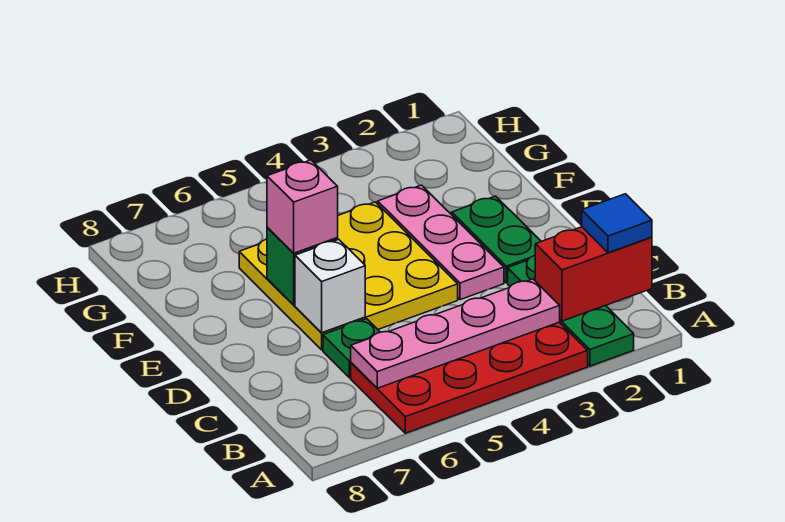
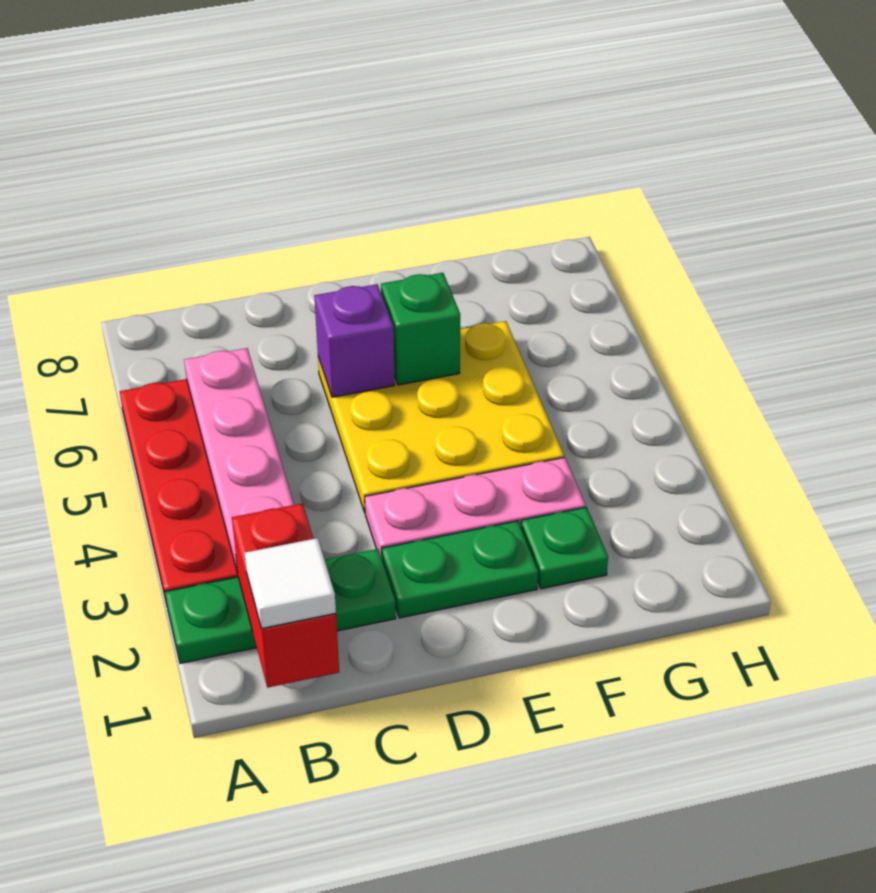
blue tile B1 level 3 -> white tile B1 level 3
green plate C6 level 1 -> green plate F2 level 1
white brick D6 level 2 -> purple brick D6 level 2
pink brick E6 level 3 -> none

